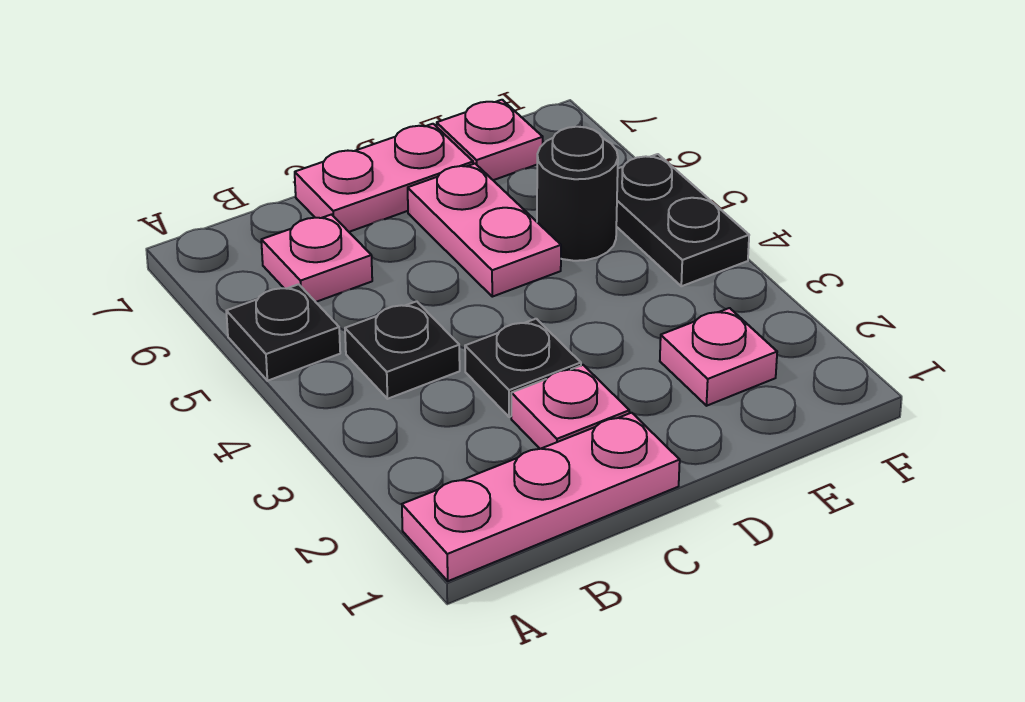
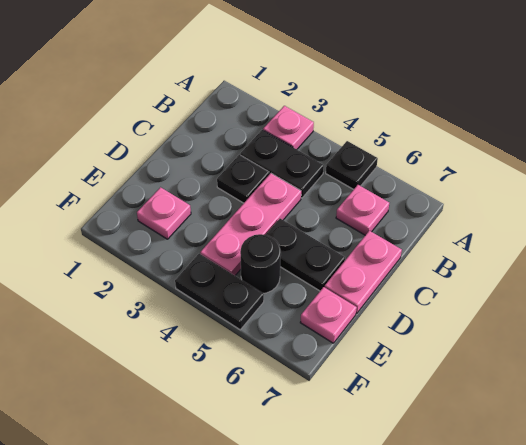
pink plate A1:C1 level 1 -> pink plate C4:E4 level 1
black plate B4 level 1 -> black plate B3:B4 level 1
pink plate C2 level 1 -> pink plate A3 level 1
pink plate D5:D6 level 1 -> black plate D5:D6 level 1

